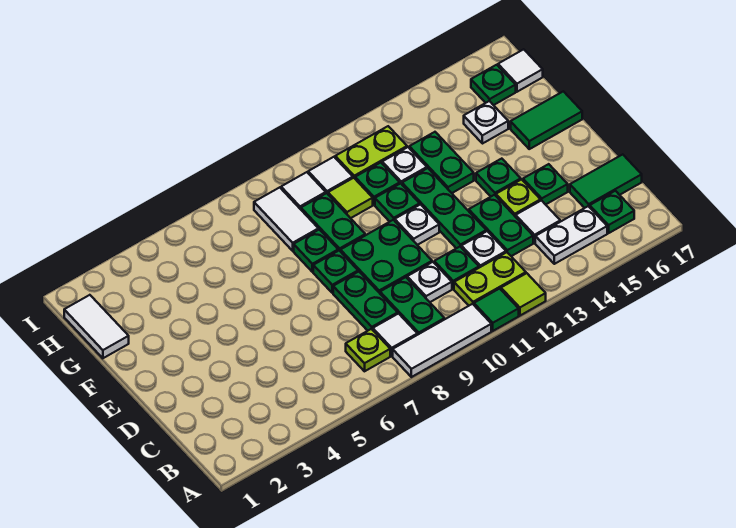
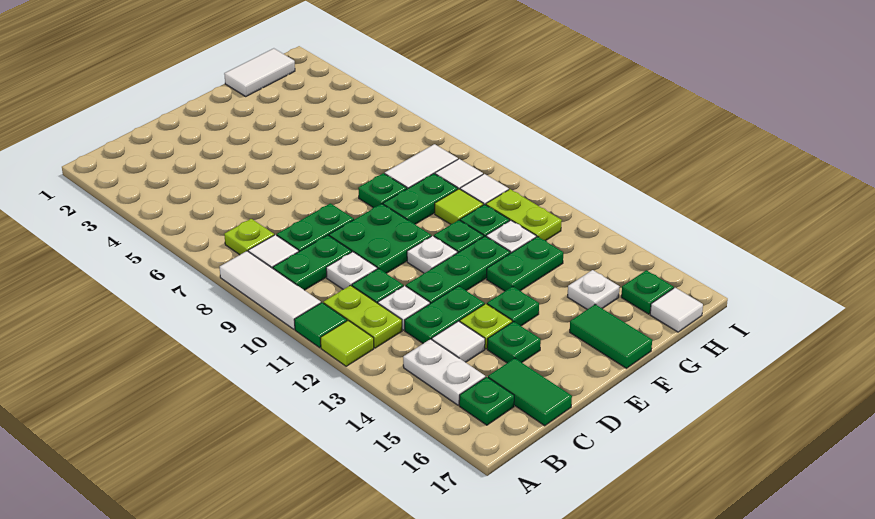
green plate E8 level 1 -> none

